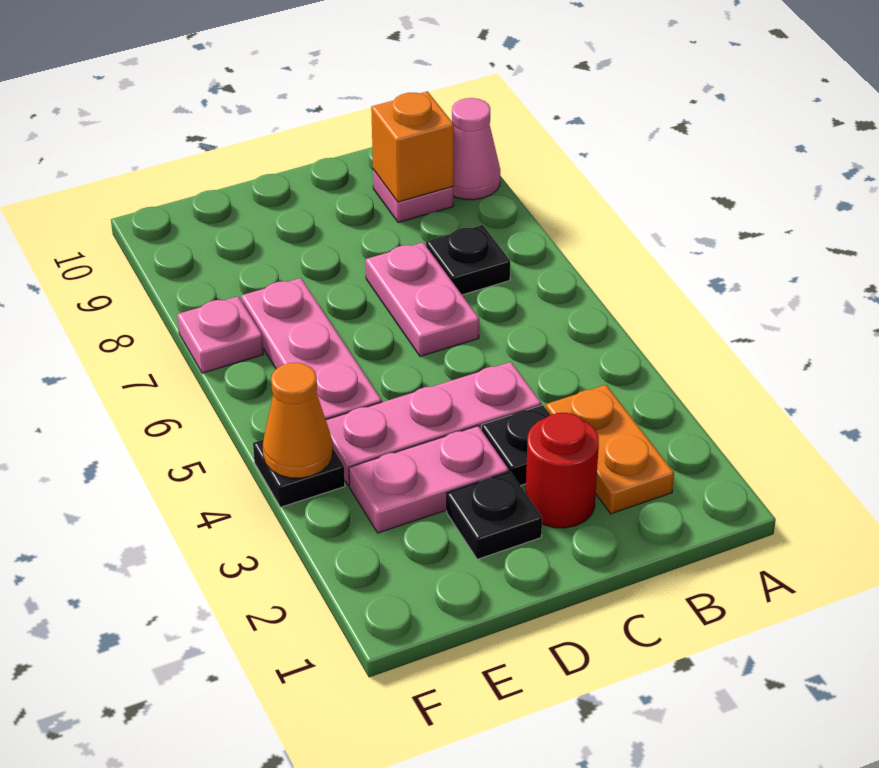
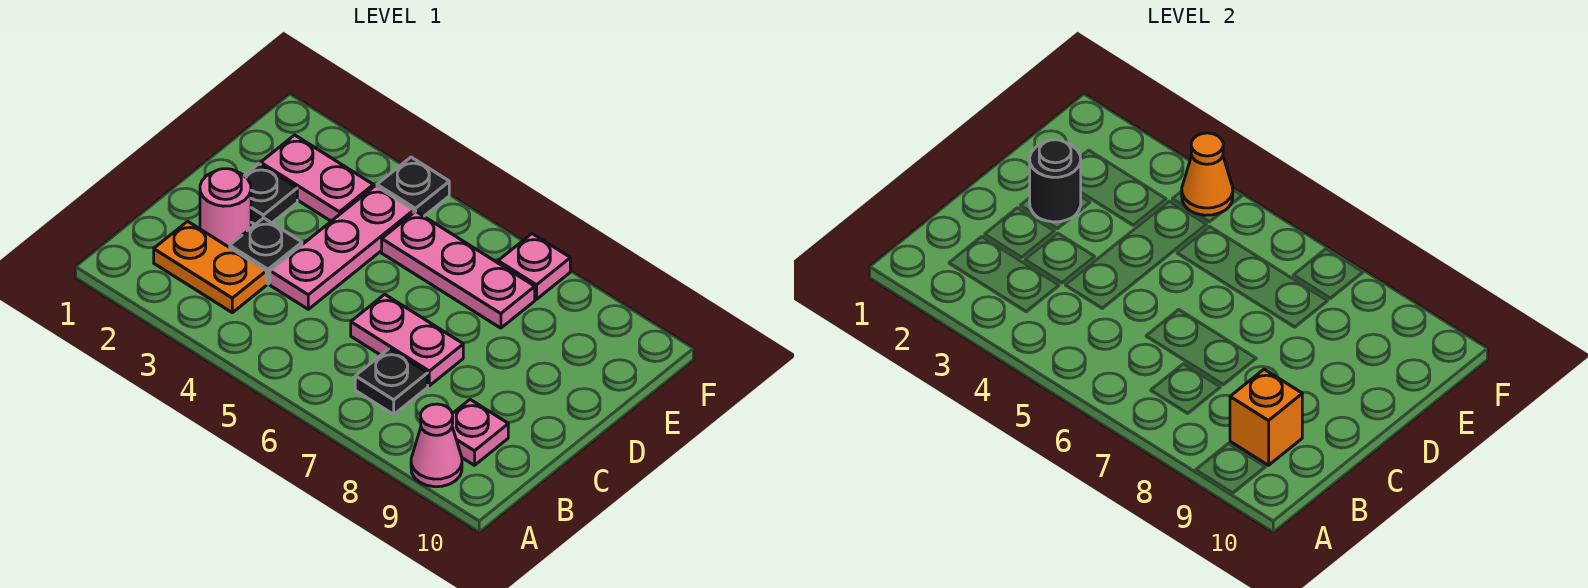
red round brick C2 level 1 -> pink round brick C2 level 1
none -> black round brick D2 level 2
pink plate D3:E3 level 1 -> pink plate E2:E3 level 1

